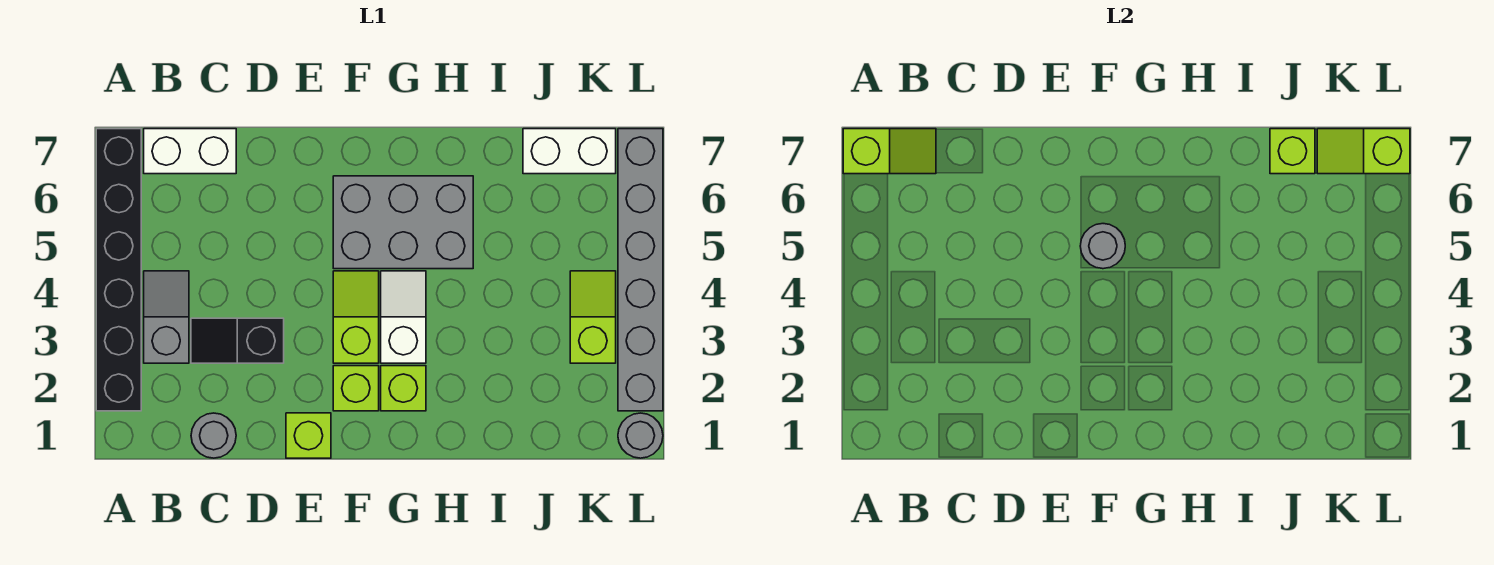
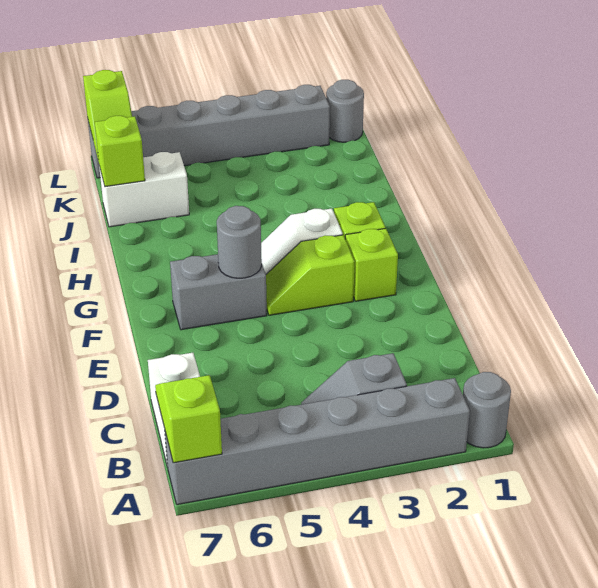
black brick A2:A7 level 1 -> grey brick A2:A7 level 1
grey round brick C1 level 1 -> grey round brick A1 level 1
black slope C3:D3 level 1 top D -> none
lime brick E1 level 1 -> none
grey brick F5:H6 level 1 -> grey brick F5:F6 level 1
white brick J7:K7 level 1 -> white brick J6:J7 level 1
lime slope K3:K4 level 1 top 3 -> none

